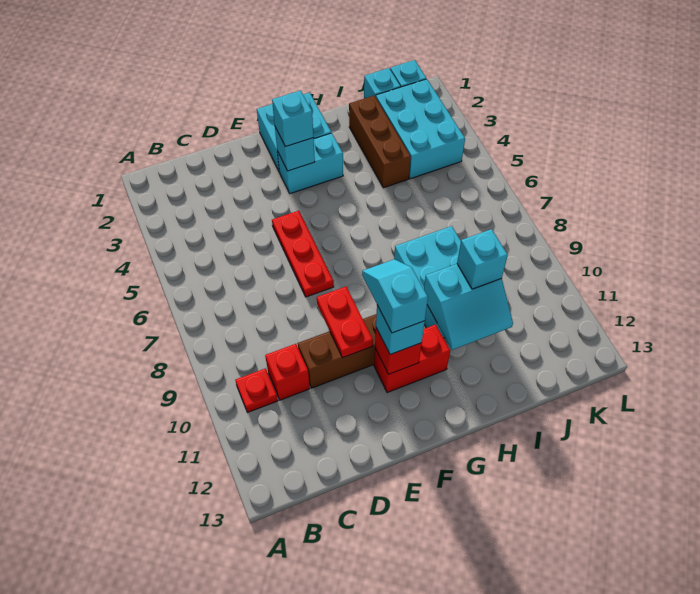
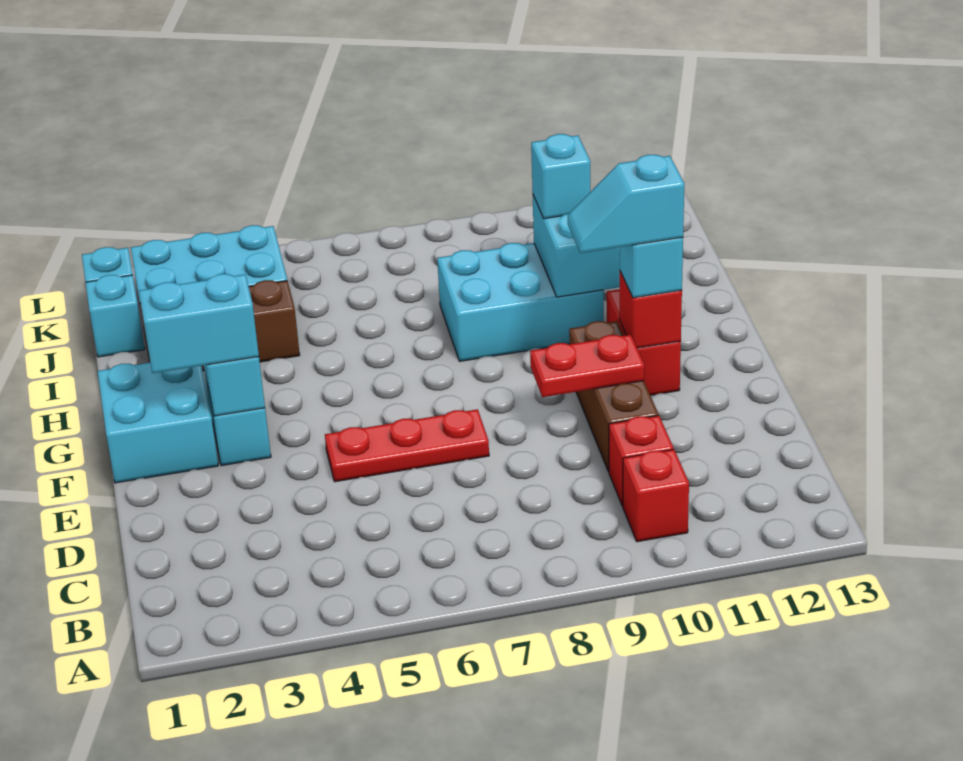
red plate B10 level 1 -> red brick B10 level 1
cyan brick F3 level 3 -> cyan brick F2:F3 level 3

